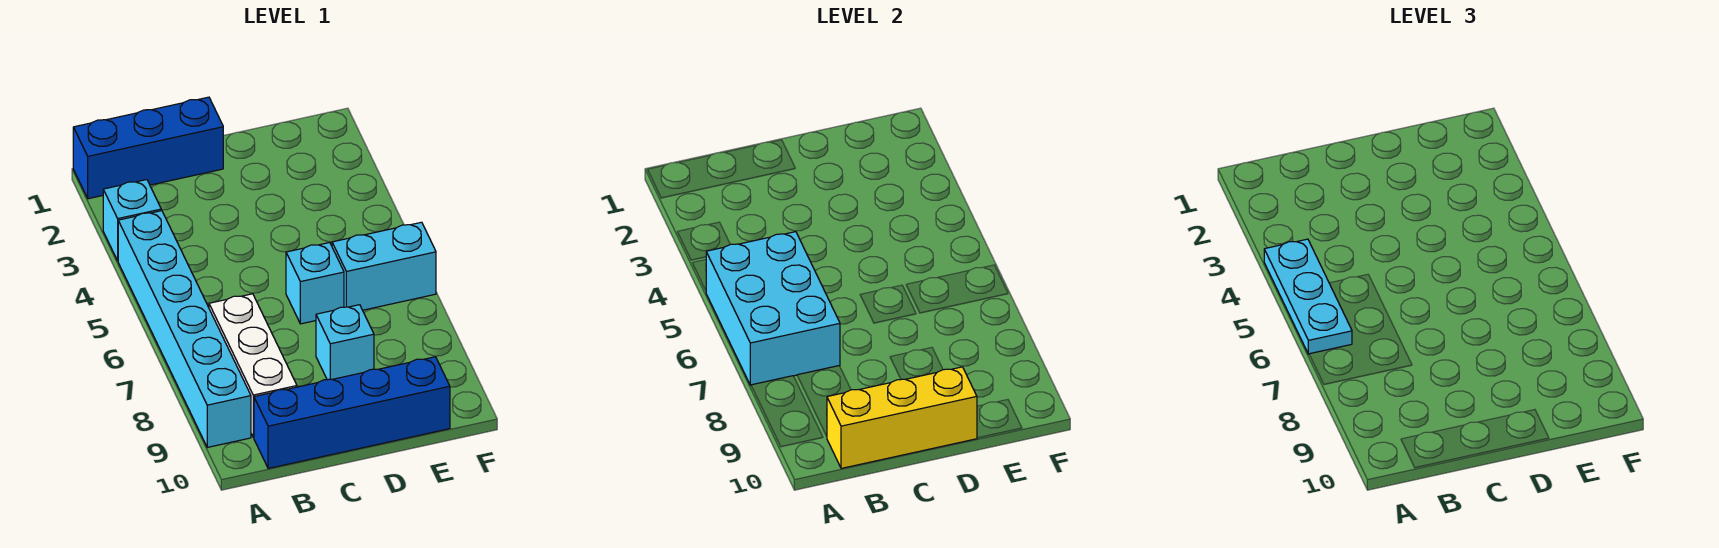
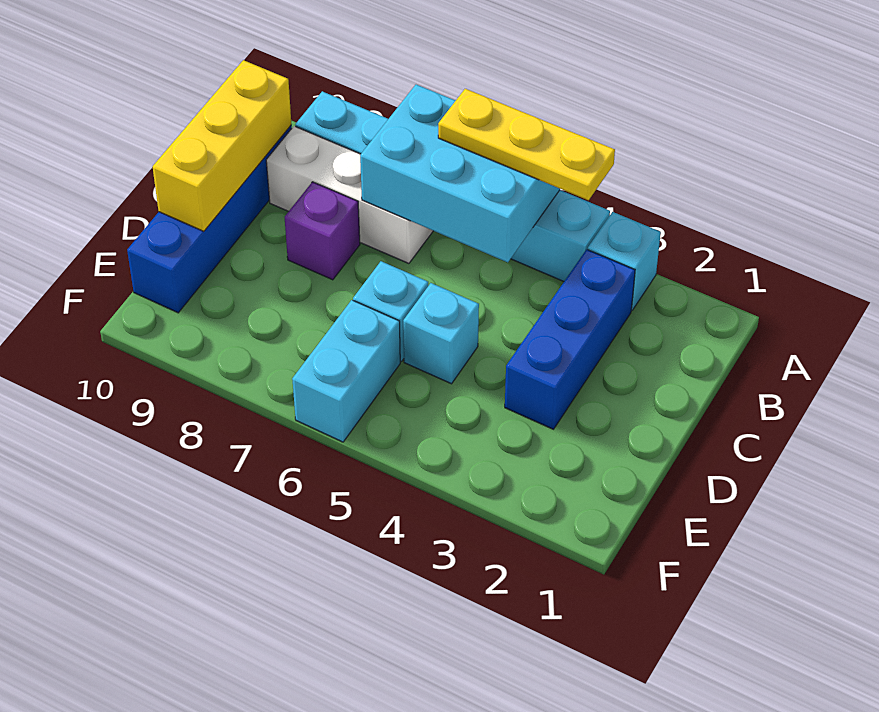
blue brick A1:C1 level 1 -> blue brick B3:D3 level 1
cyan plate A4:A6 level 3 -> yellow plate A4:A6 level 3
none -> purple brick C8 level 1
cyan brick D8 level 1 -> cyan brick D5 level 1

